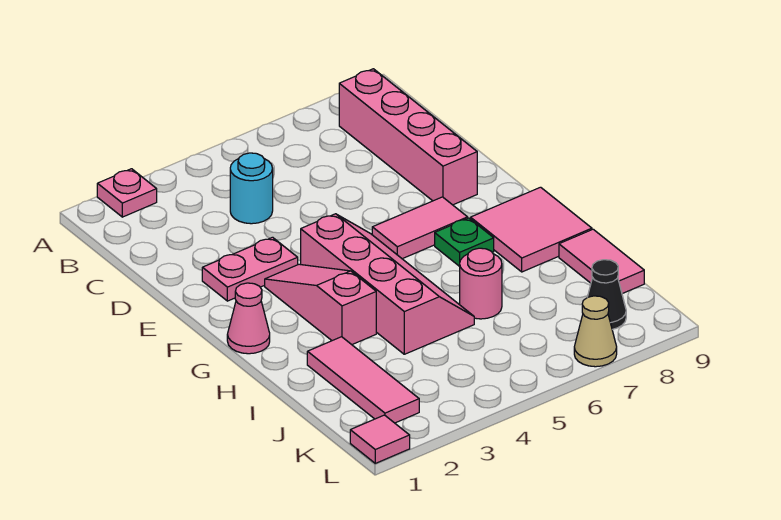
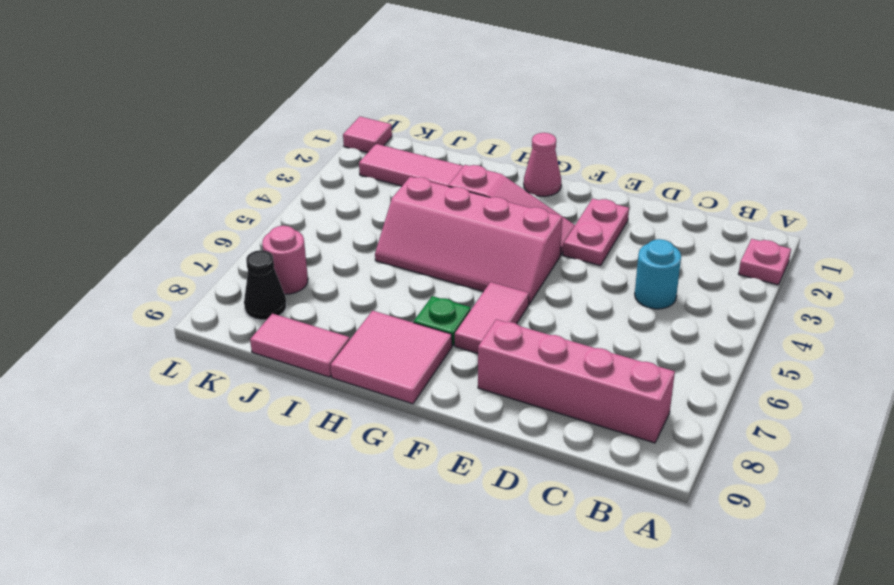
pink round brick I6 level 1 -> pink round brick K7 level 1
tan cone L7 level 1 -> none

